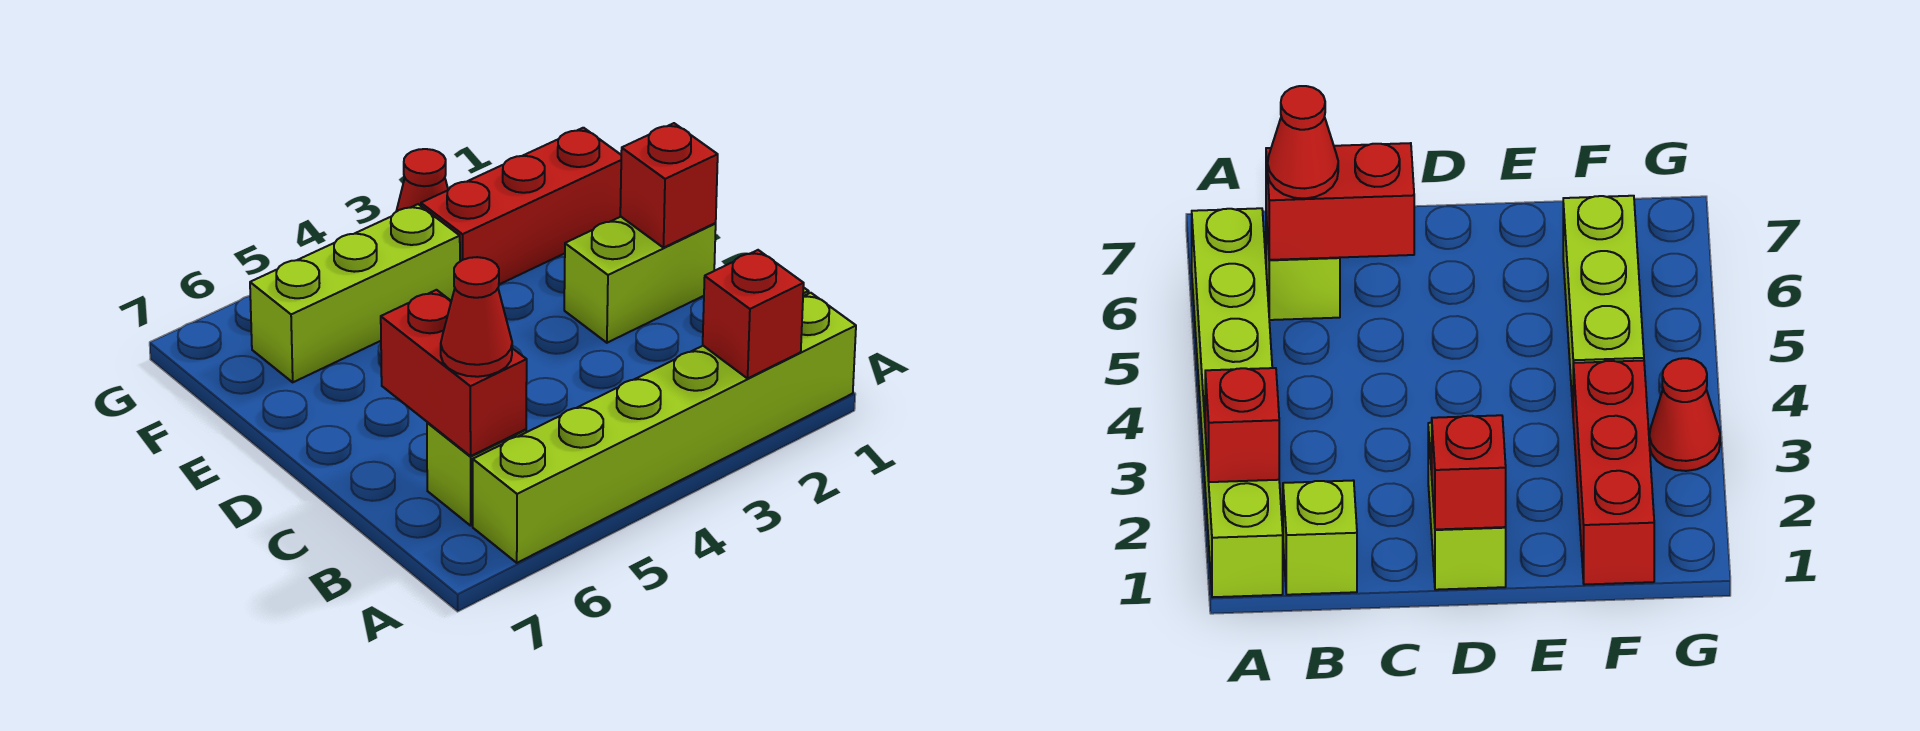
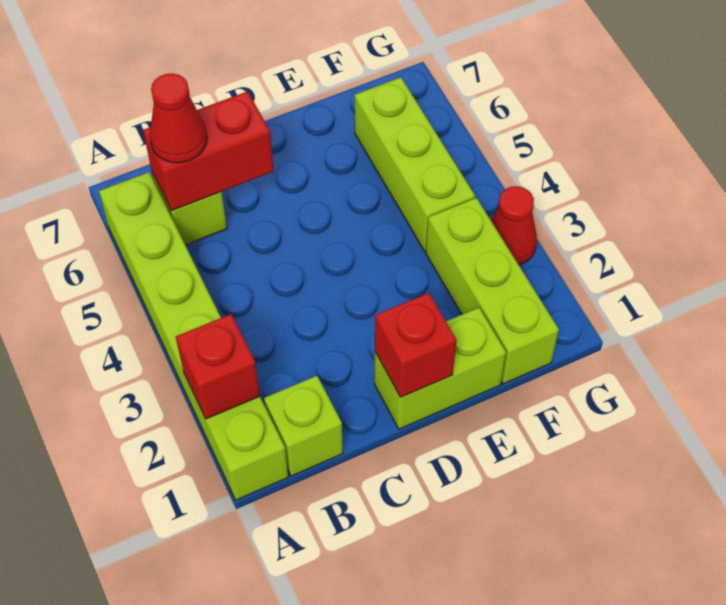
lime brick D1:D2 level 1 -> lime brick D1:E1 level 1
red brick F1:F3 level 1 -> lime brick F1:F3 level 1

